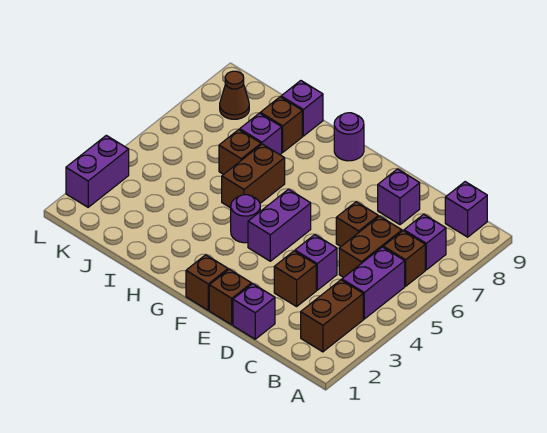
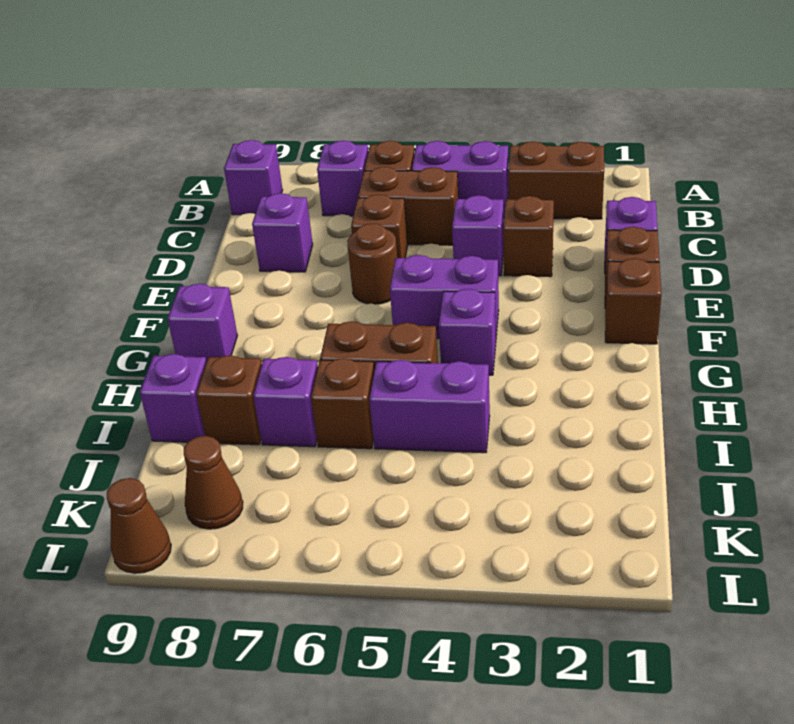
none -> brown round brick E6 level 1
purple round brick G4 level 1 -> purple brick G4 level 1
purple round brick G9 level 1 -> purple brick G9 level 1
purple brick L2:L3 level 1 -> purple brick I4:I5 level 1
none -> brown cone L9 level 1

